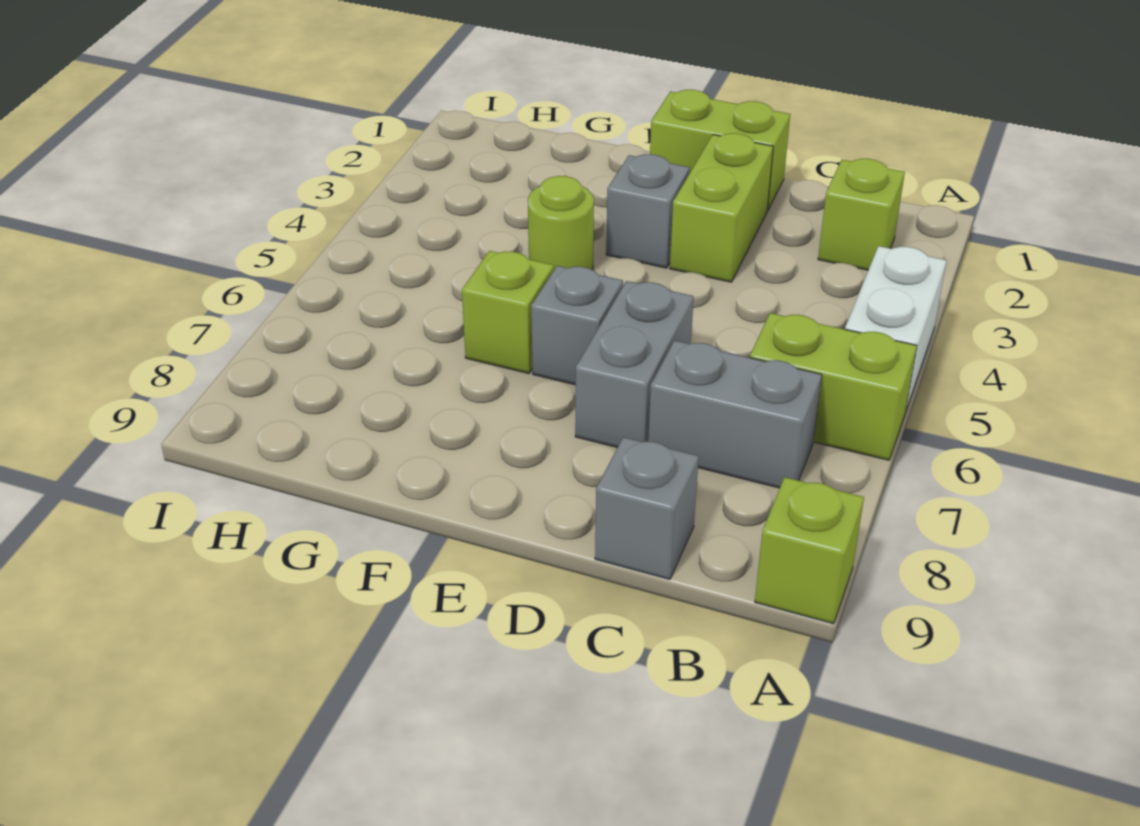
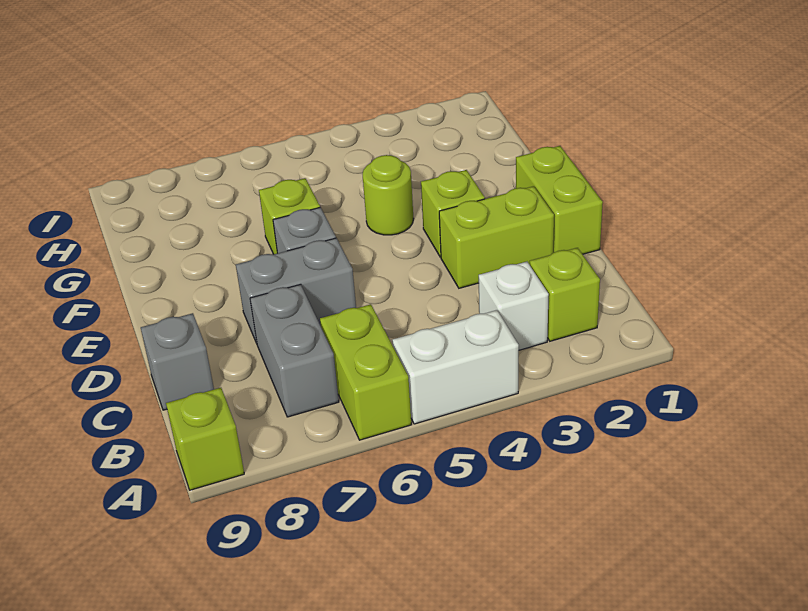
none -> white brick B3 level 1
grey brick E3 level 1 -> lime brick E3 level 1

